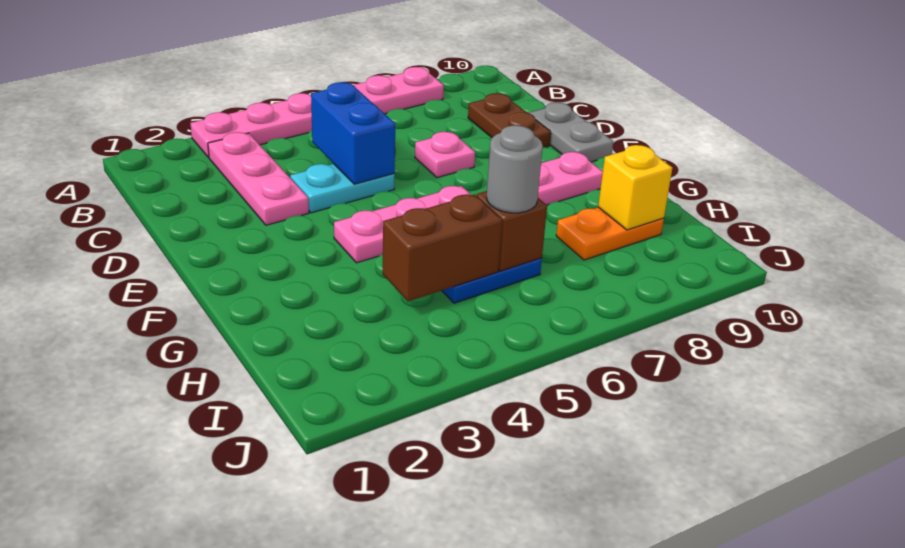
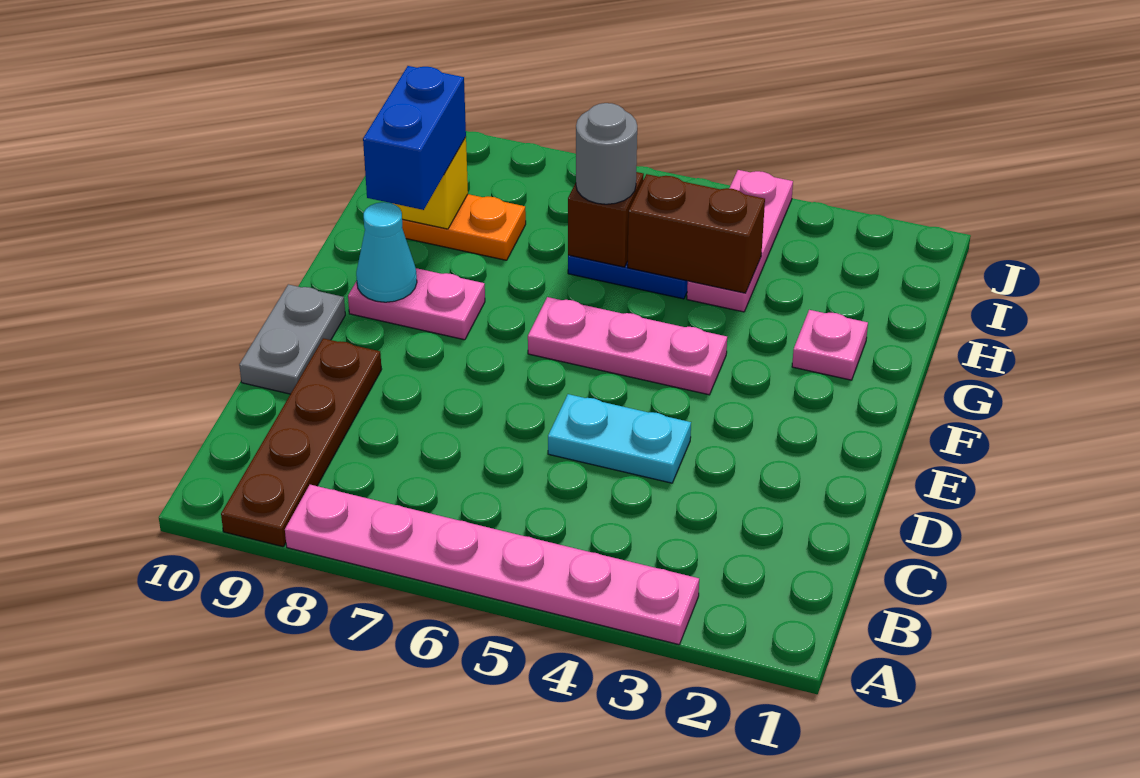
pink plate B3:D3 level 1 -> pink plate H4:J4 level 1
blue brick C5:D5 level 2 -> blue brick G9:H9 level 3
brown plate C9:D9 level 1 -> brown plate A9:D9 level 1
pink plate D7 level 1 -> pink plate G2 level 1
none -> cyan cone F9 level 2

